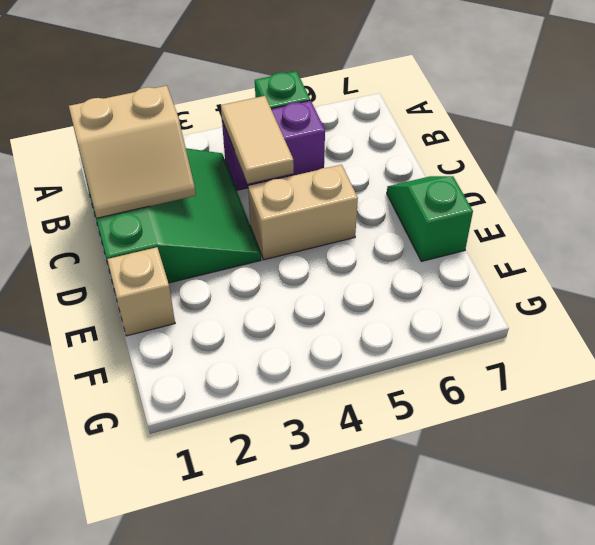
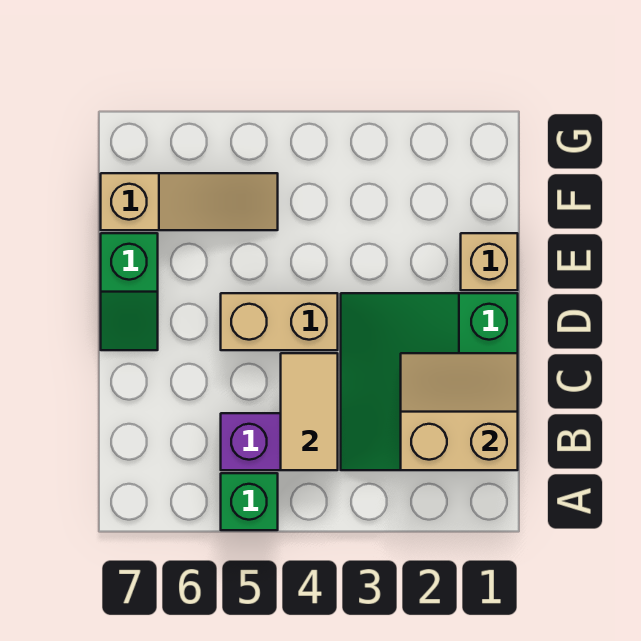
none -> tan slope F5:F7 level 1 top 7

